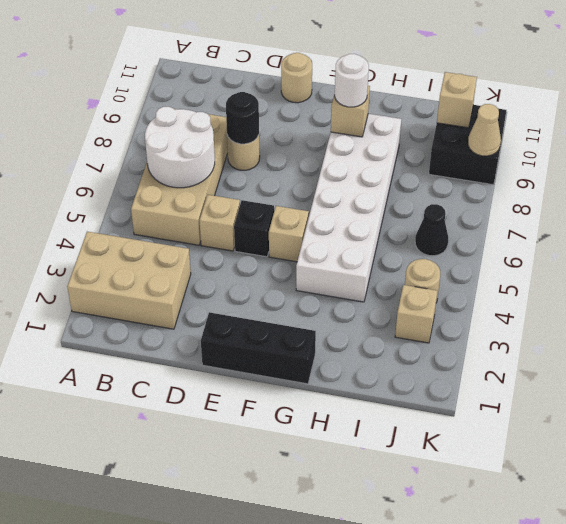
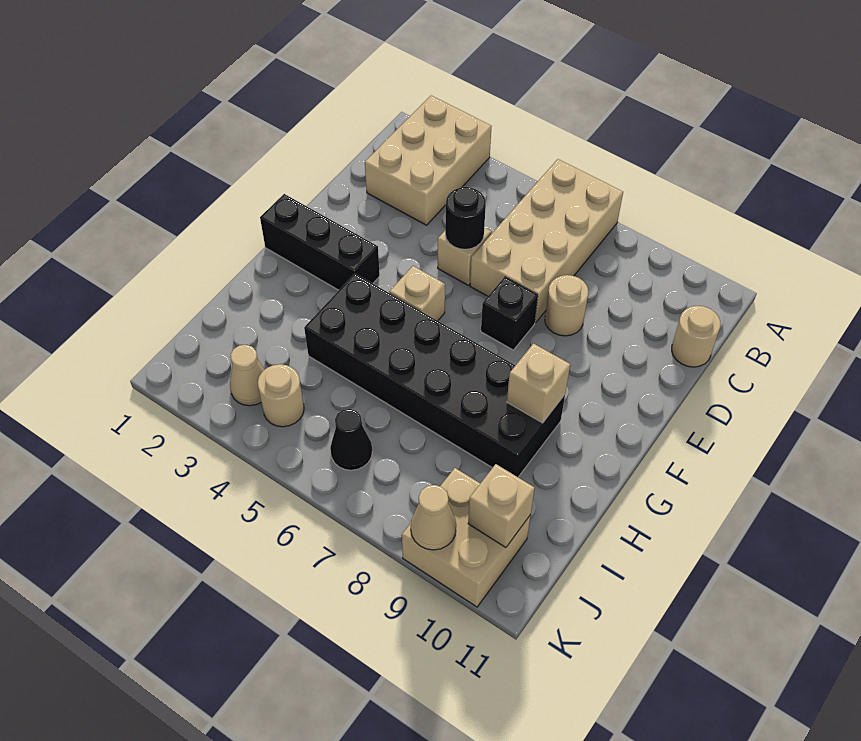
tan brick B5:C8 level 1 -> tan brick A6:D7 level 1
white round brick B6:C7 level 2 -> none
black round brick D8 level 2 -> black round brick D5 level 2
black brick E1:G1 level 1 -> black brick F1:F3 level 1
black brick E5 level 1 -> black brick E7 level 1
tan round brick E11 level 1 -> tan round brick C11 level 1
white brick G4:H9 level 1 -> black brick G4:H9 level 1
white round brick G9 level 3 -> none
tan brick J3 level 1 -> tan cone J3 level 1
black brick J9:K10 level 1 -> tan brick J9:K10 level 1

